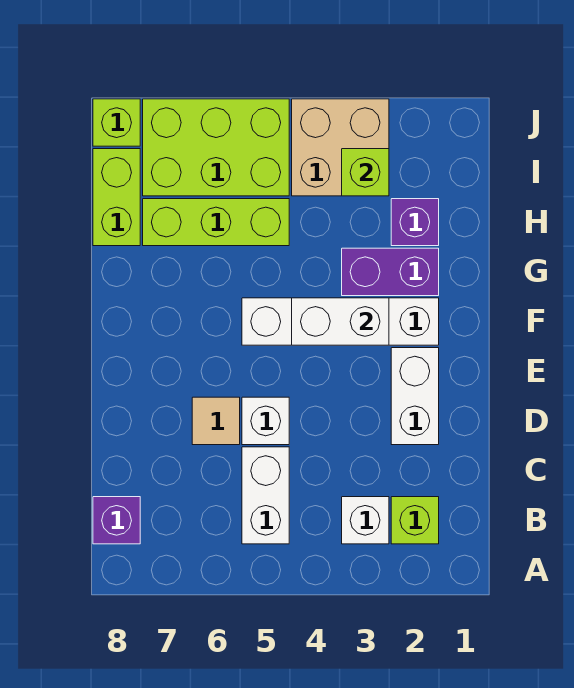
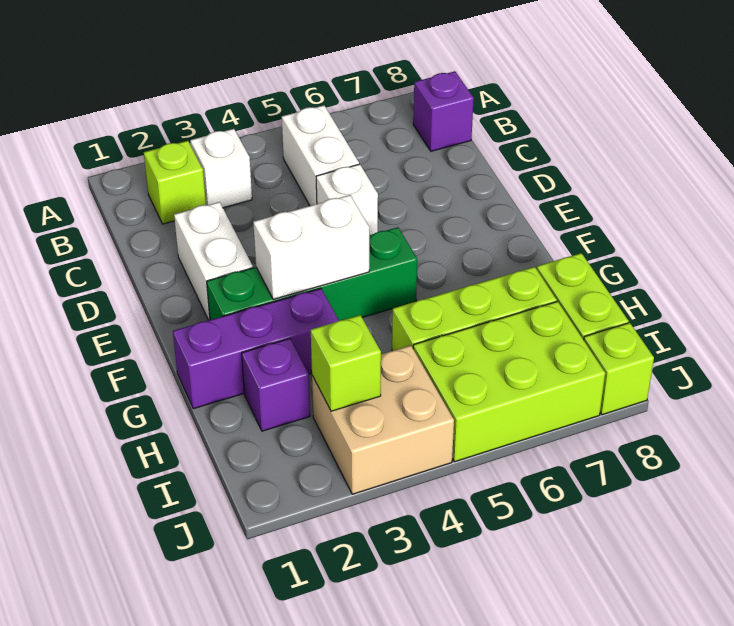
tan tile D6 level 1 -> none
white brick F2:F5 level 1 -> green brick F2:F5 level 1
purple brick G2:G3 level 1 -> purple brick G1:G3 level 1

